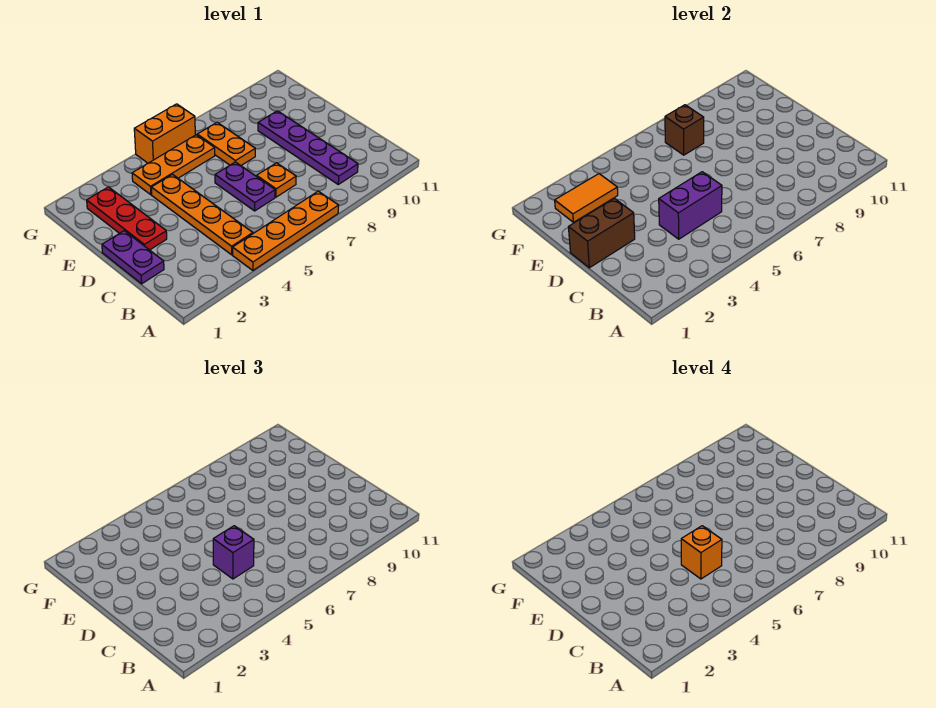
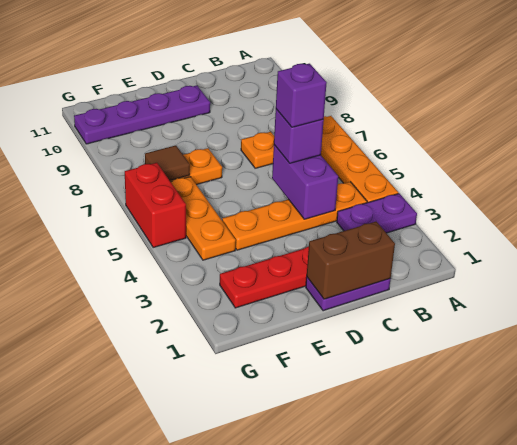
purple plate B9:E9 level 1 -> purple plate D10:G10 level 1
orange brick C5 level 4 -> purple brick C5 level 4
purple plate C6:D6 level 1 -> purple plate A3:B3 level 1
brown brick D1:D2 level 2 -> brown brick C1:D1 level 2
orange tile F2:F3 level 2 -> none
brown brick F7 level 2 -> brown tile F7 level 2
orange brick G5:G6 level 1 -> red brick G5:G6 level 1

